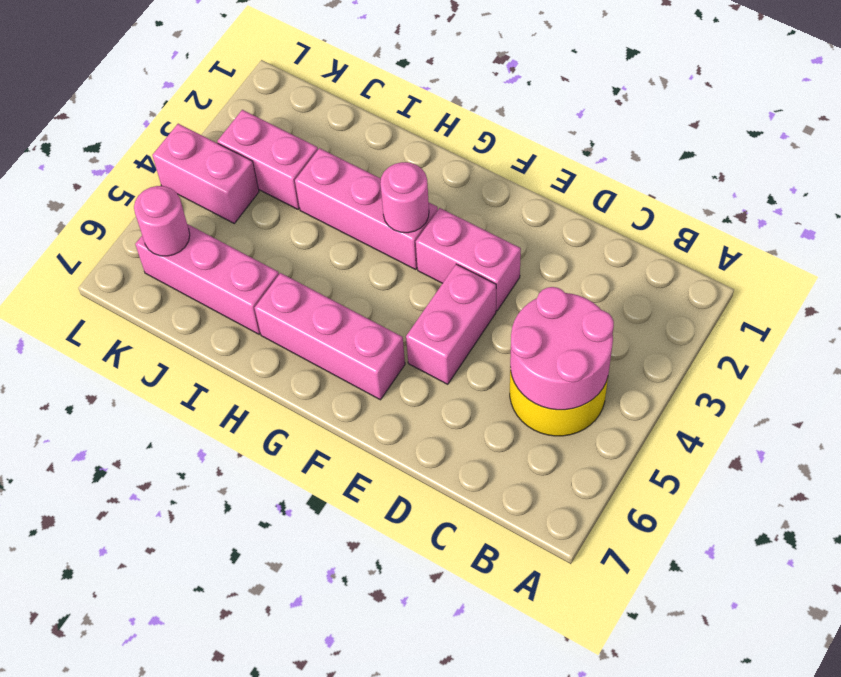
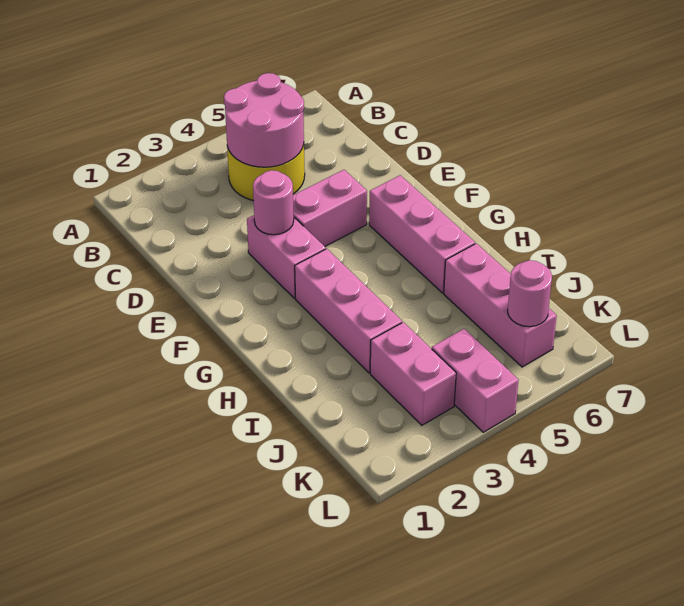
pink round brick G3 level 2 -> pink round brick E3 level 2

